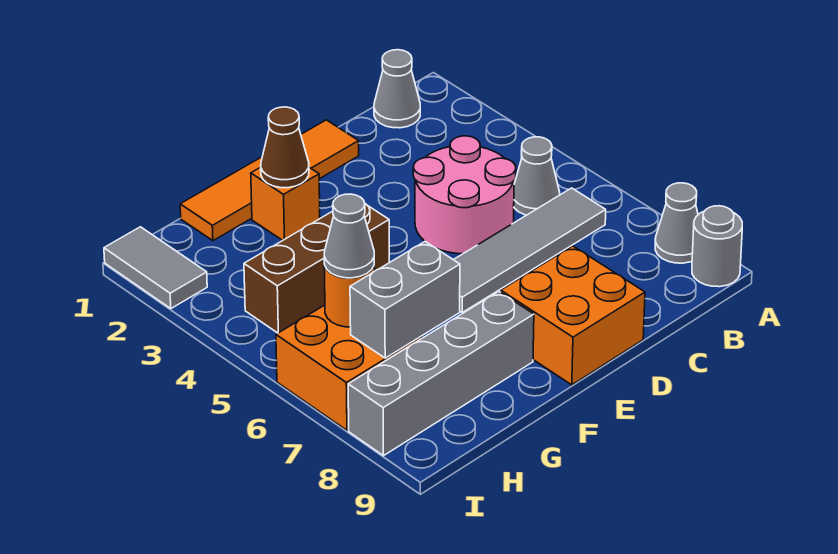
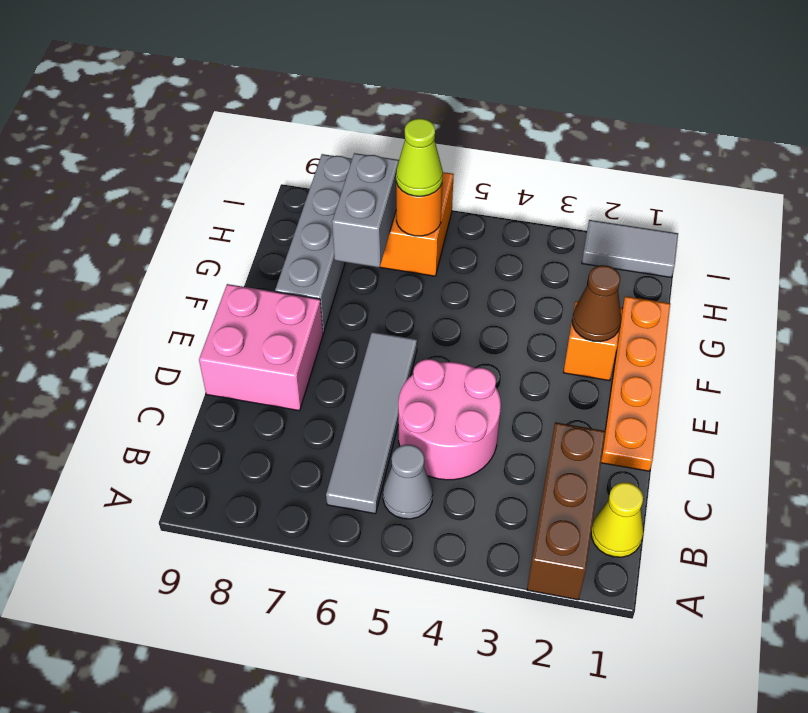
grey cone A8 level 1 -> none
grey round brick A9 level 1 -> none
grey cone B1 level 1 -> yellow cone B1 level 1
orange tile D1:G1 level 1 -> orange plate D1:G1 level 1
orange brick D8:E9 level 1 -> pink brick D8:E9 level 1
brown brick F4:H4 level 1 -> brown brick A2:C2 level 1
grey cone H6 level 3 -> lime cone H6 level 3

